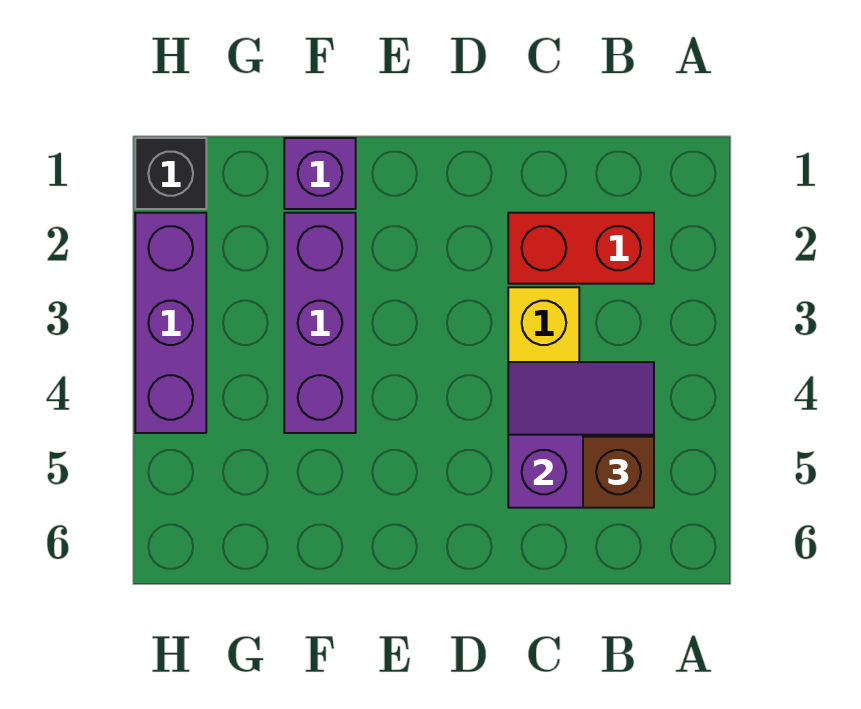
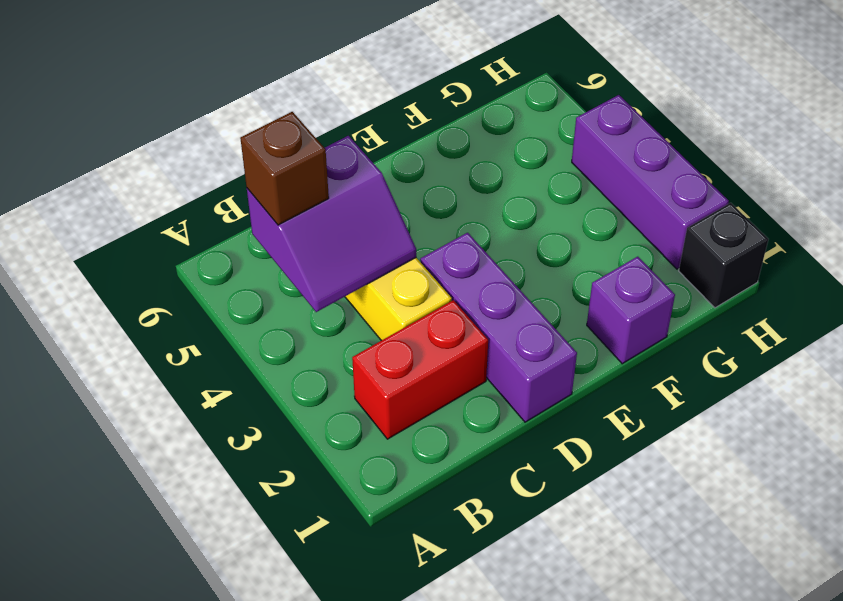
purple brick F2:F4 level 1 -> purple brick D1:D3 level 1

